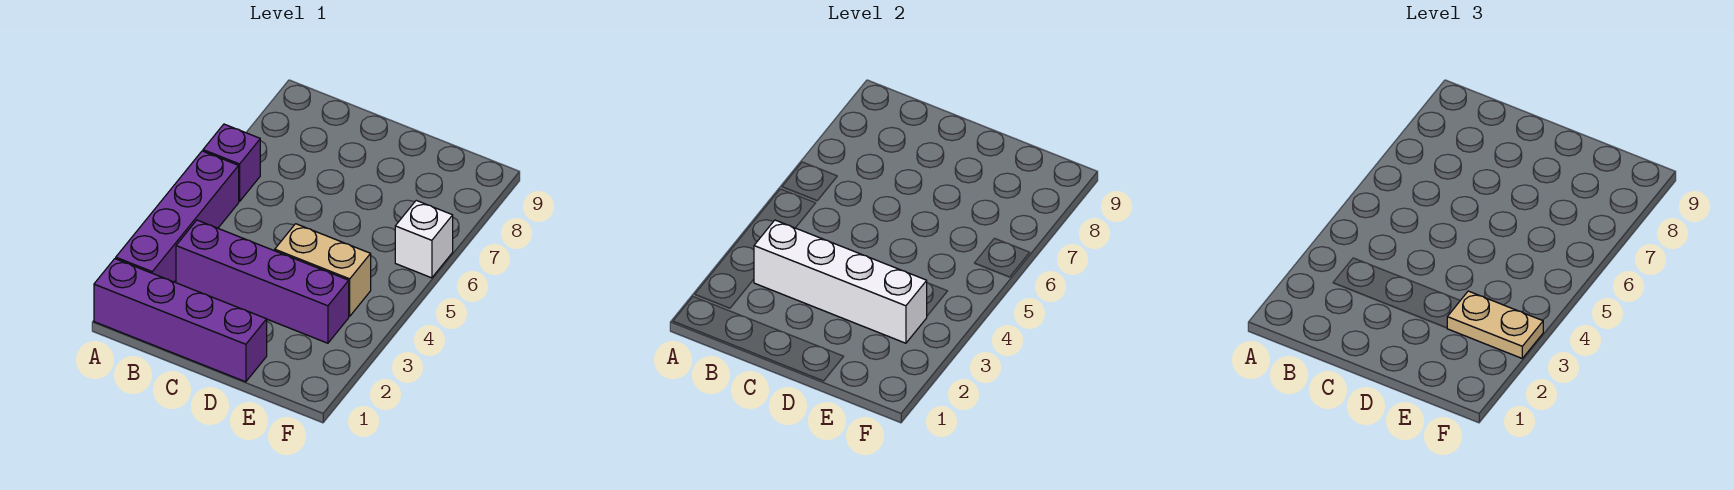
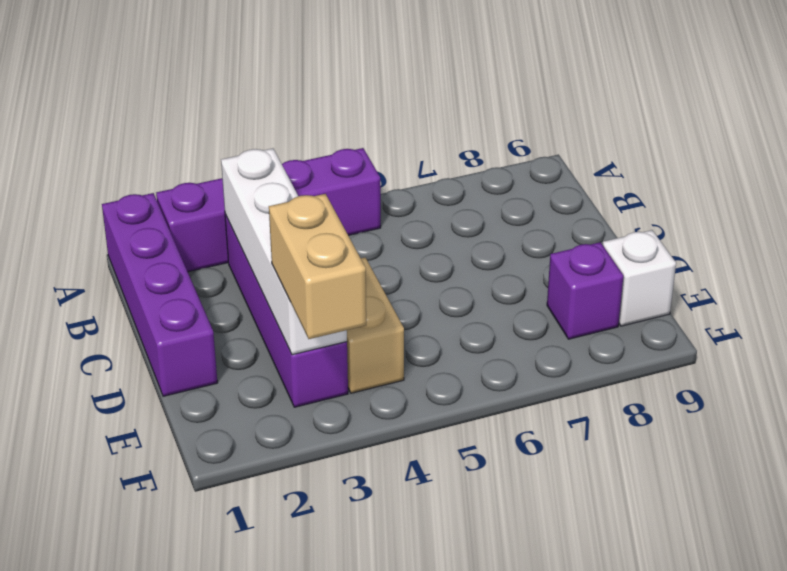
purple brick A6 level 1 -> purple brick E8 level 1
tan plate E3:F3 level 3 -> tan brick E3:F3 level 3
white brick F6 level 1 -> white brick E9 level 1

